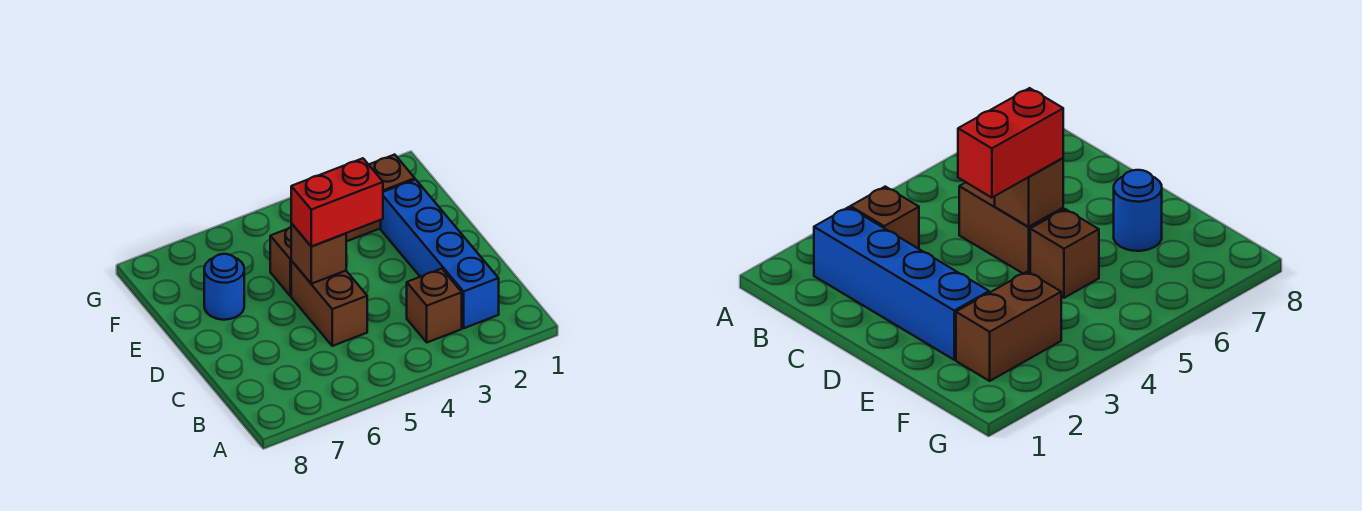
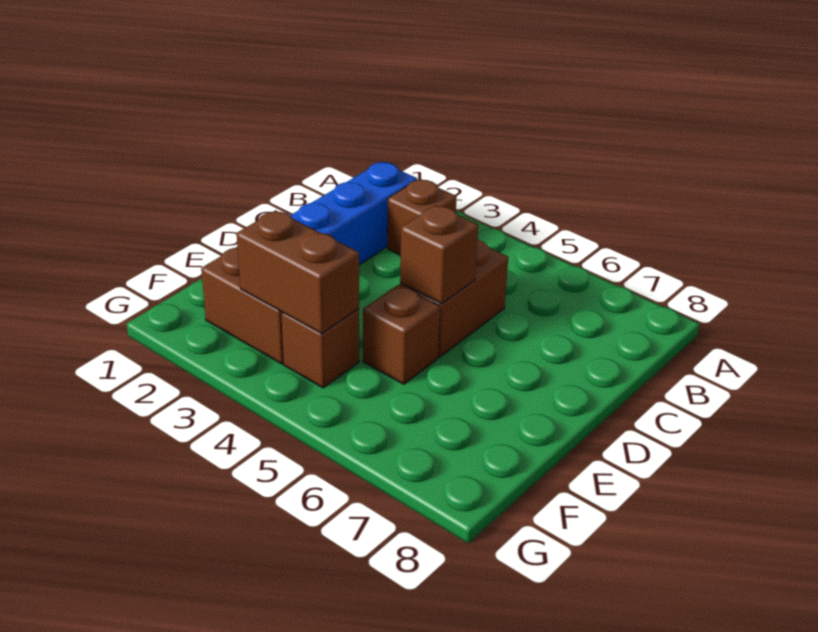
red brick D4:D5 level 3 -> none
blue round brick E7 level 1 -> none
none -> brown brick F3:F4 level 2
none -> brown brick F4 level 1

